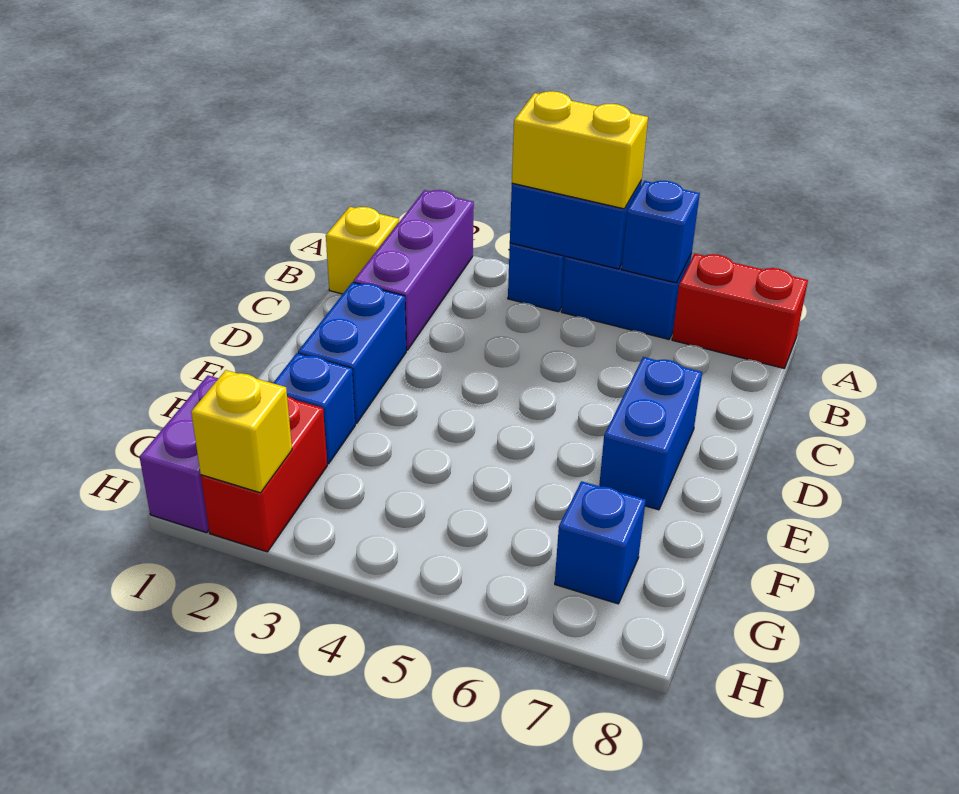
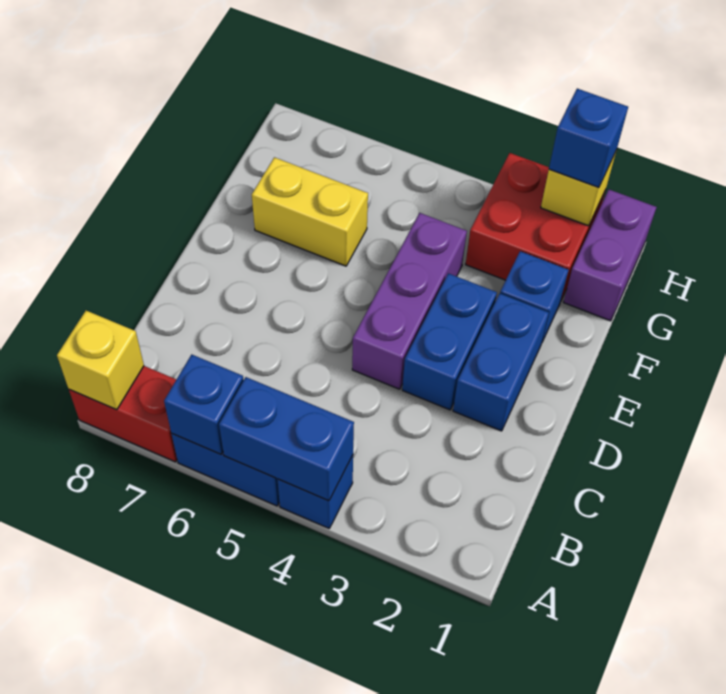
purple brick A2:C2 level 1 -> purple brick D4:F4 level 1
yellow brick A4:A5 level 3 -> yellow brick F6:F7 level 1
yellow brick B1 level 1 -> yellow brick A8 level 2
blue brick D7:E7 level 1 -> blue brick D3:E3 level 1
red brick G2:H2 level 1 -> red brick G2:H3 level 1
blue brick G7 level 1 -> blue brick H2 level 3

